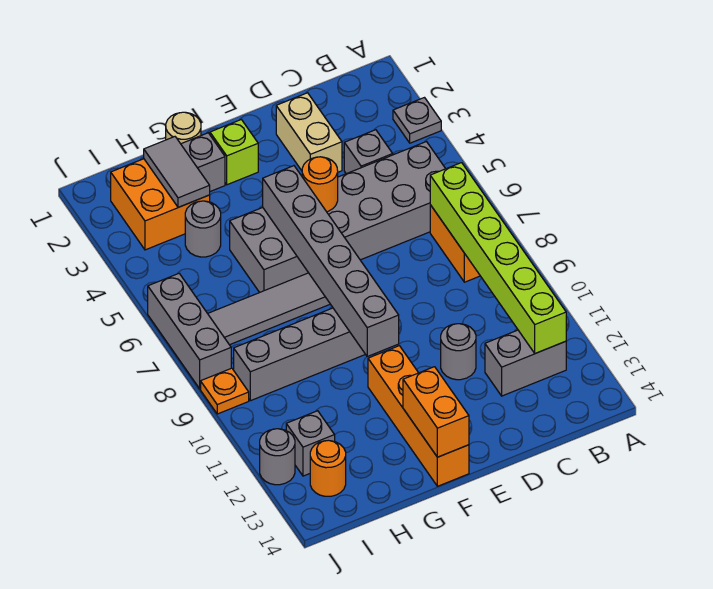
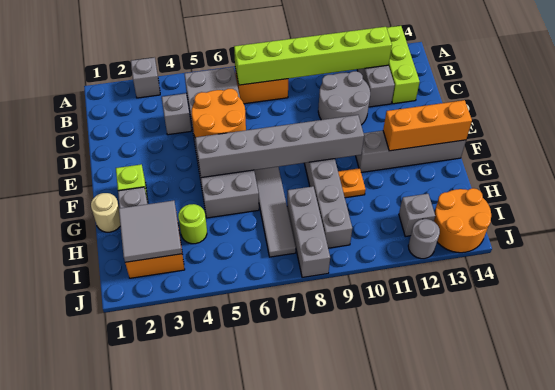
grey plate A3 level 1 -> grey brick A3 level 1
none -> lime brick A13:C13 level 1
tan brick D2:D3 level 1 -> none
grey round brick D11 level 1 -> grey round brick C10:D11 level 1
orange round brick E5 level 2 -> orange round brick D5:E6 level 2
orange brick F11:F14 level 1 -> grey brick F11:F14 level 1
orange brick F13:F14 level 2 -> orange brick F12:F14 level 2
grey tile H2:H3 level 2 -> grey tile H2:I3 level 2
grey round brick H4 level 1 -> lime round brick H4 level 1
orange round brick I13 level 1 -> orange round brick I13:J14 level 1
grey brick J6:J8 level 1 -> grey brick H8:J8 level 1
orange plate J9 level 1 -> orange plate G10 level 1

